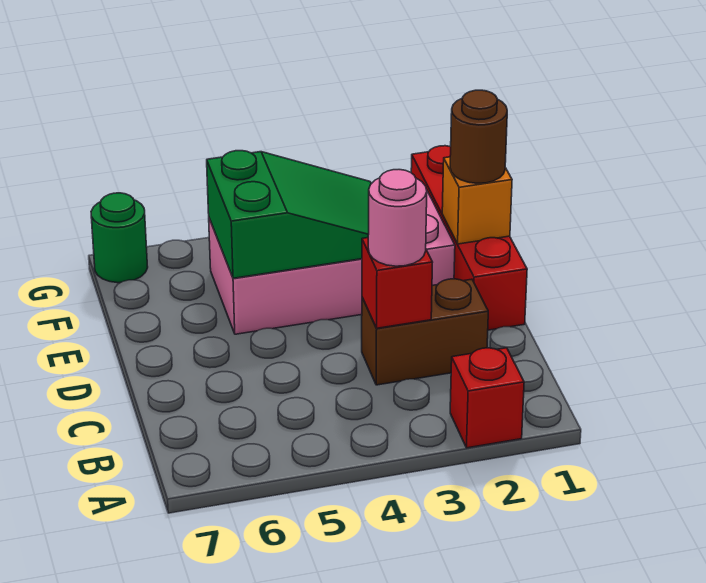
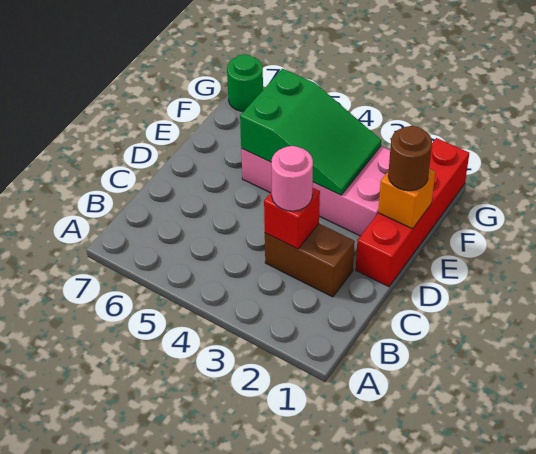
red brick A2 level 1 -> none

